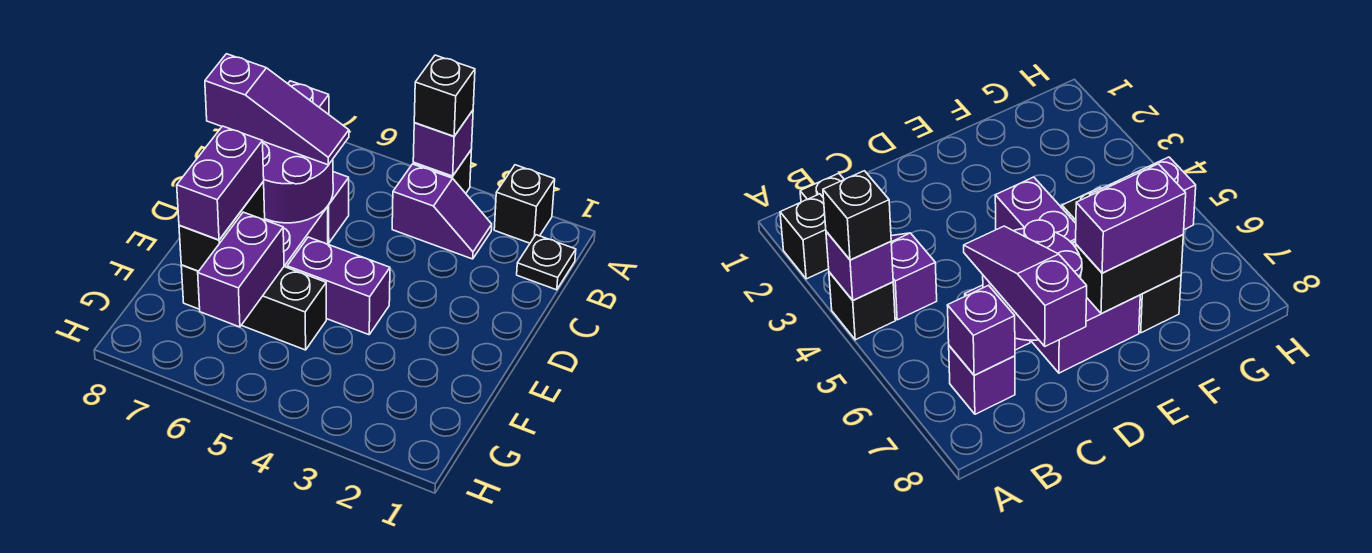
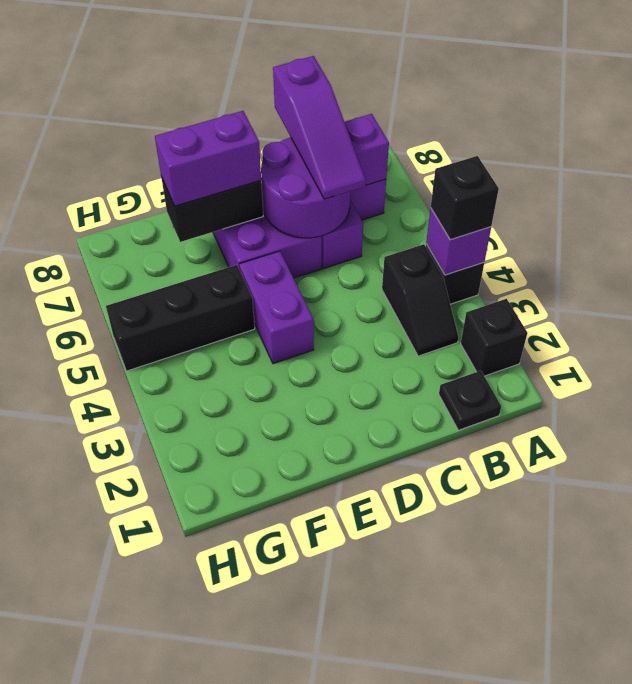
purple slope B3:B4 level 1 top 4 -> black slope B3:B4 level 1 top 4
black brick F5:F7 level 1 -> black brick F5:H5 level 1
purple brick F6:G6 level 2 -> none

